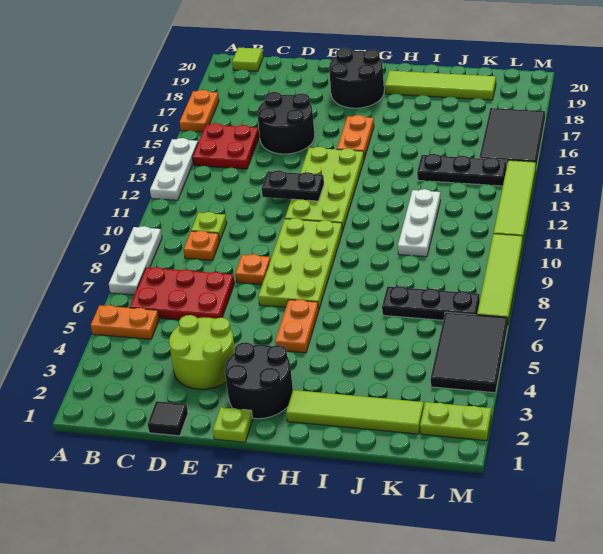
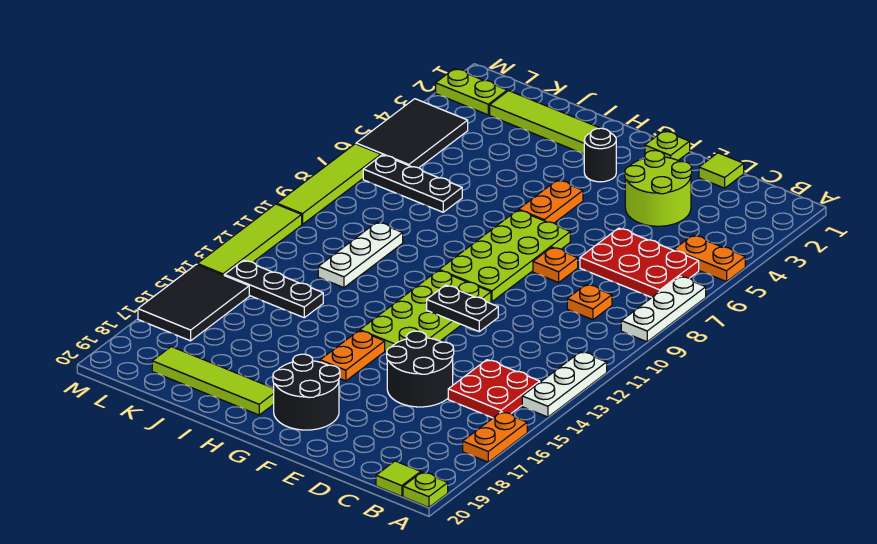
lime plate C10 level 1 -> lime plate A20 level 1
black tile D1 level 1 -> lime tile D1 level 1
black round brick F2:G3 level 1 -> black round brick G3 level 1

